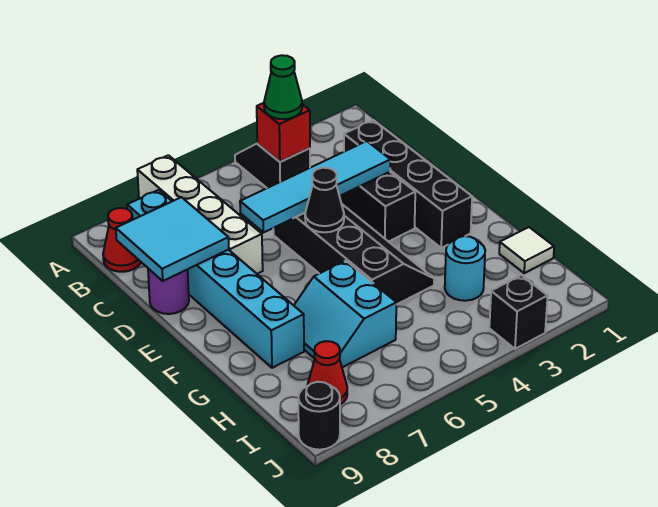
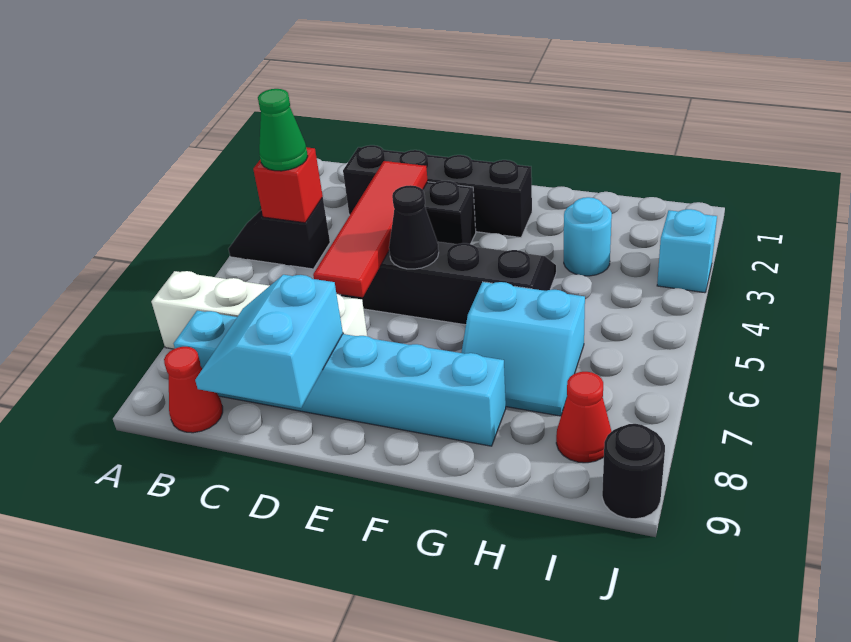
cyan tile C8:D9 level 2 -> cyan slope C8:D9 level 2 top D
cyan tile D3:D6 level 2 -> red tile D3:D6 level 2
purple round brick D9 level 1 -> none
white tile H1 level 1 -> none
black brick J3 level 1 -> cyan brick J3 level 1

